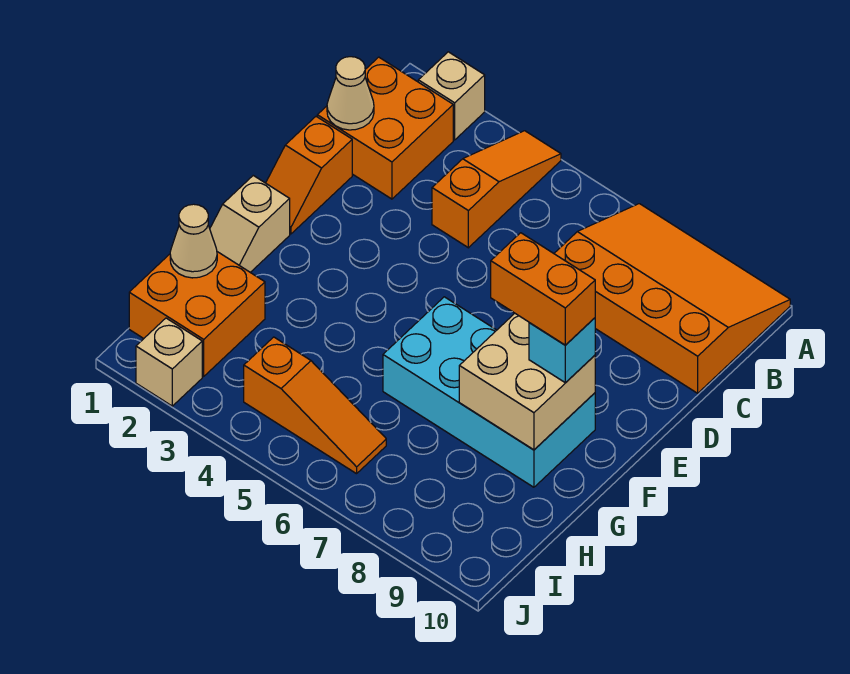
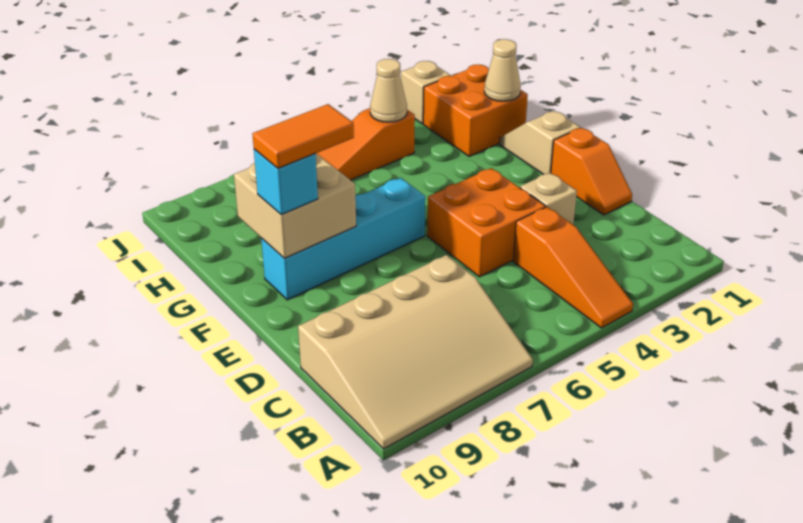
tan brick A2 level 1 -> tan brick D3 level 1
orange slope A7:C10 level 1 top C -> tan slope A7:C10 level 1 top C
orange brick B1:C2 level 1 -> orange brick D4:E5 level 1
tan cone C1 level 2 -> tan cone I4 level 2
orange slope D1:E1 level 1 top D -> orange slope D1:E1 level 1 top E
cyan brick F6:G9 level 1 -> cyan brick F6:F9 level 1
orange brick F8:F9 level 4 -> orange tile F8:F9 level 4

